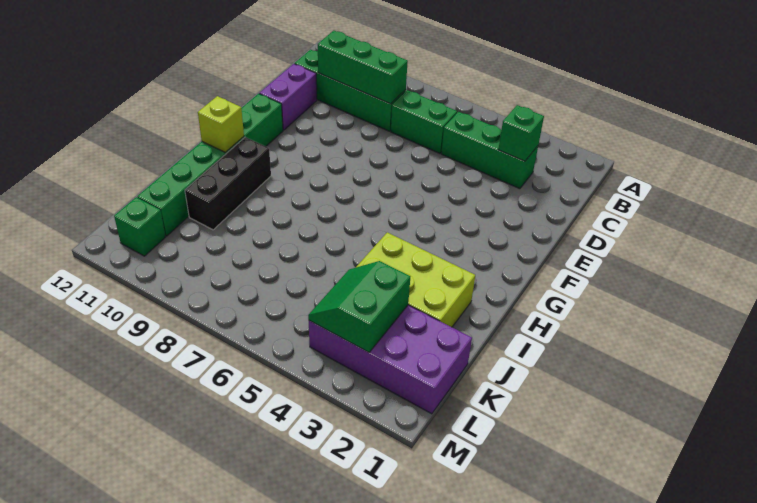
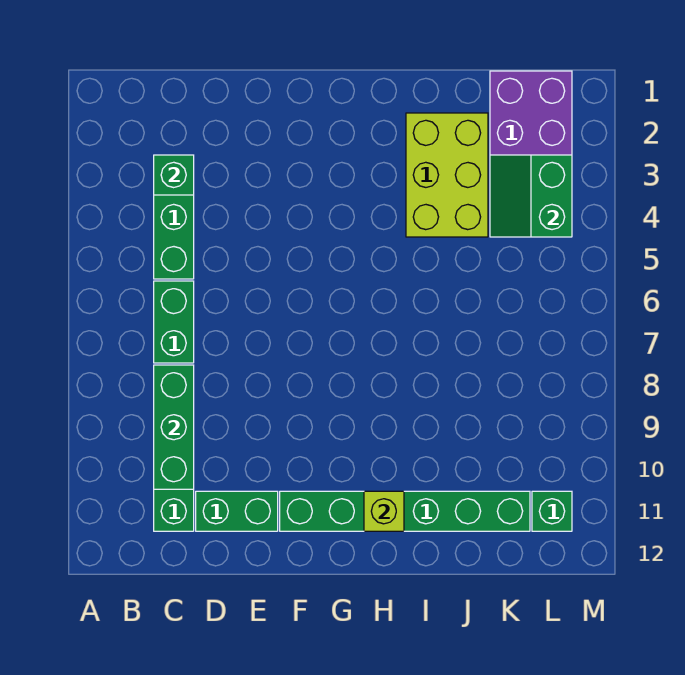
purple brick D11:E11 level 1 -> green brick D11:E11 level 1
black brick H10:J10 level 1 -> none
green slope K3:L4 level 2 top 3 -> green slope K3:L4 level 2 top L

